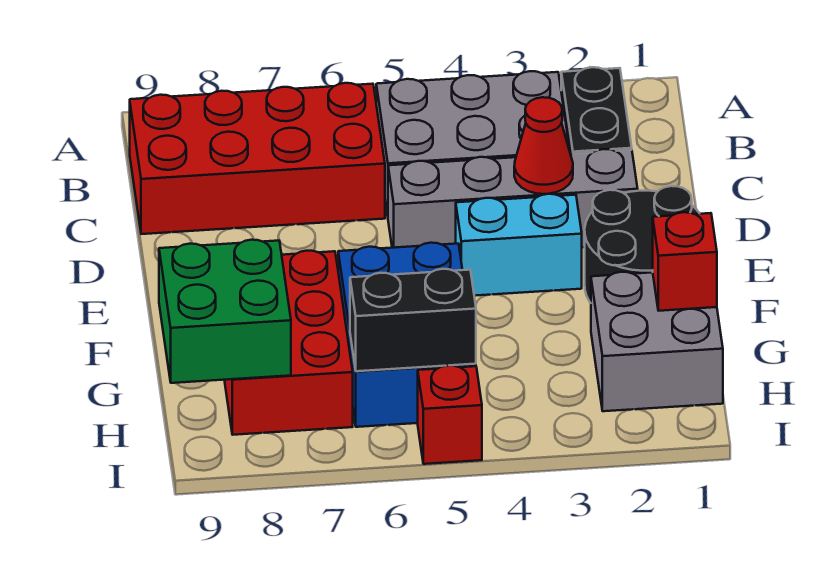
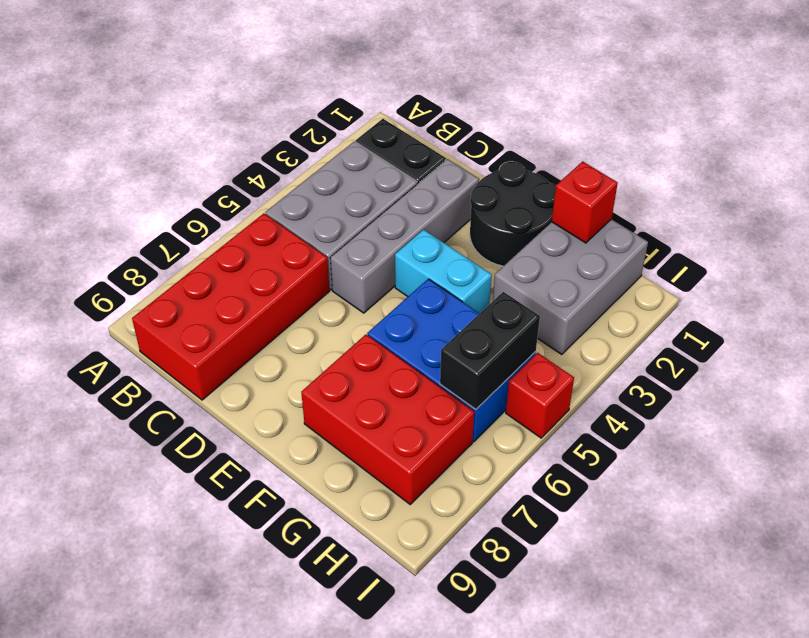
red cone D3 level 2 -> none
cyan brick E3:E4 level 1 -> cyan brick E4:F4 level 1
grey brick G1:H2 level 1 -> grey brick G1:H3 level 1
green brick G8:H9 level 2 -> none

